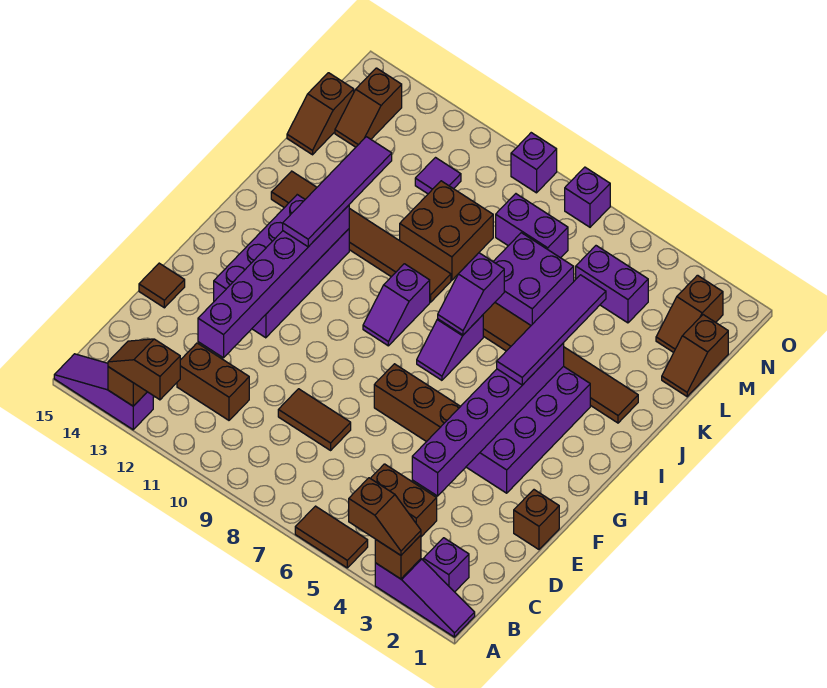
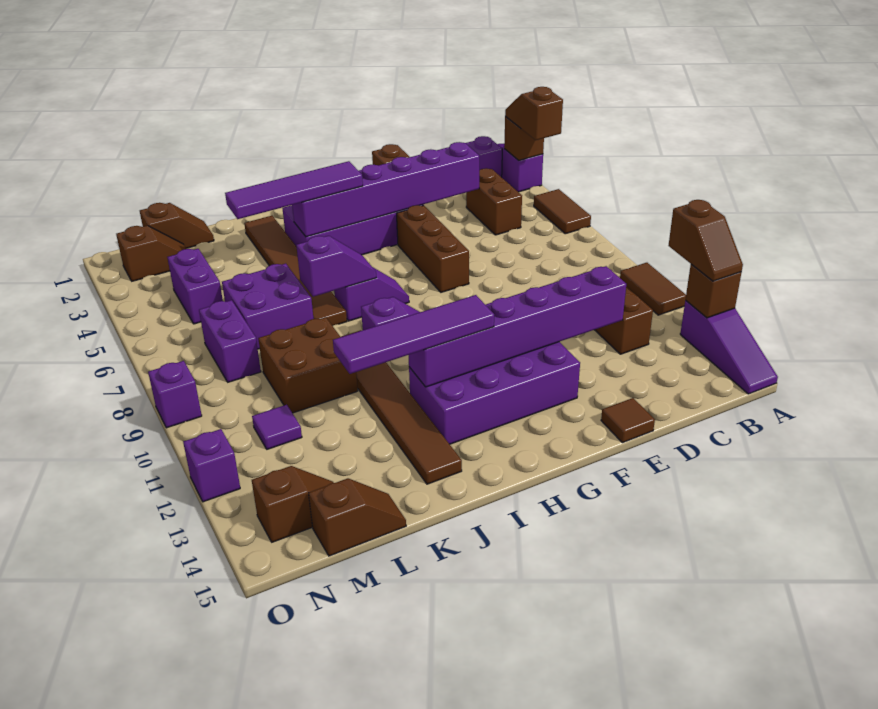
brown tile D8:D9 level 1 -> brown tile A10:A11 level 1
purple brick O7 level 1 -> purple brick O12 level 1

